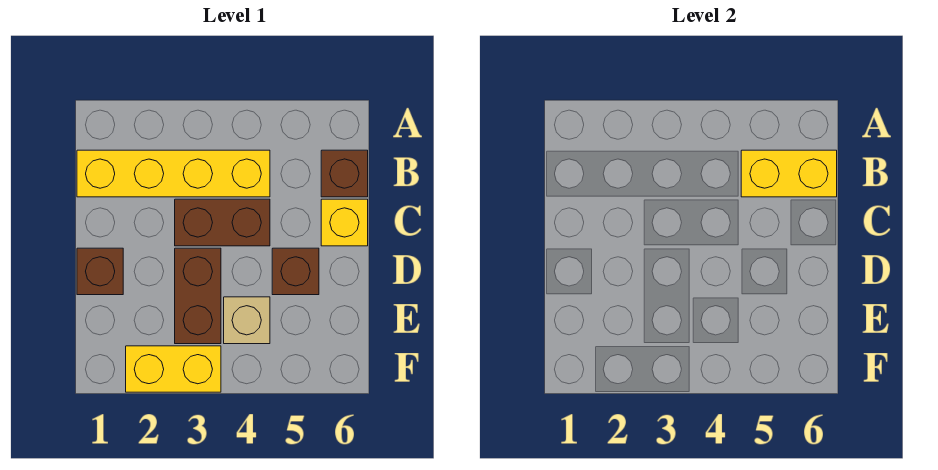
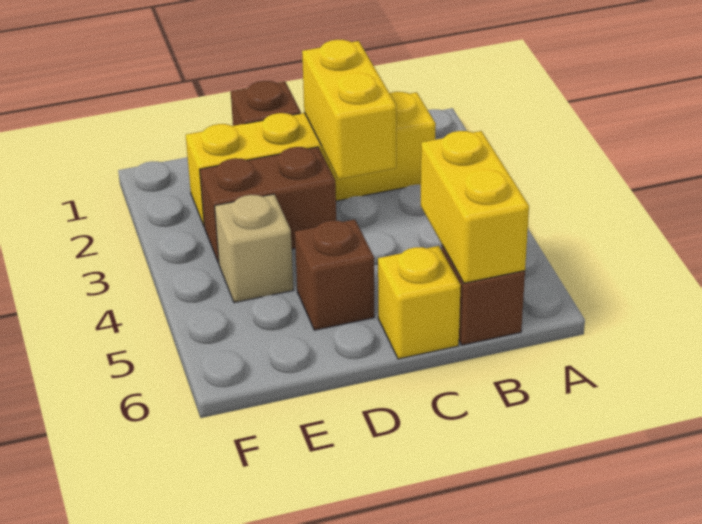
yellow brick B1:B4 level 1 -> yellow brick B2:E2 level 1
brown brick C3:C4 level 1 -> none
yellow brick F2:F3 level 1 -> yellow brick C2:C3 level 2

